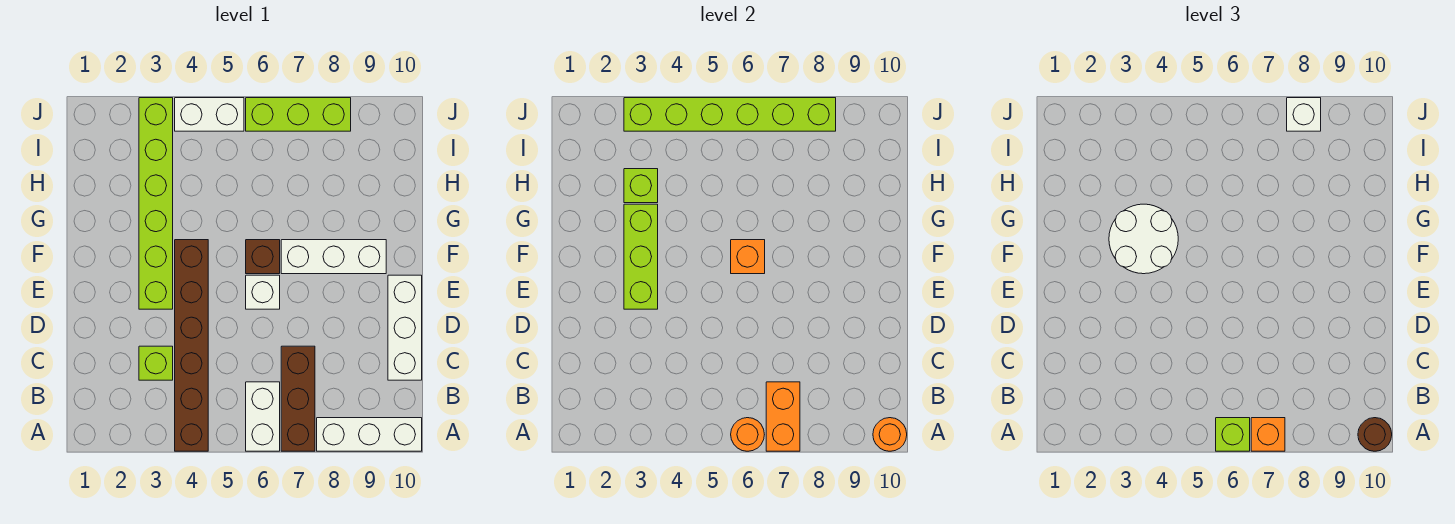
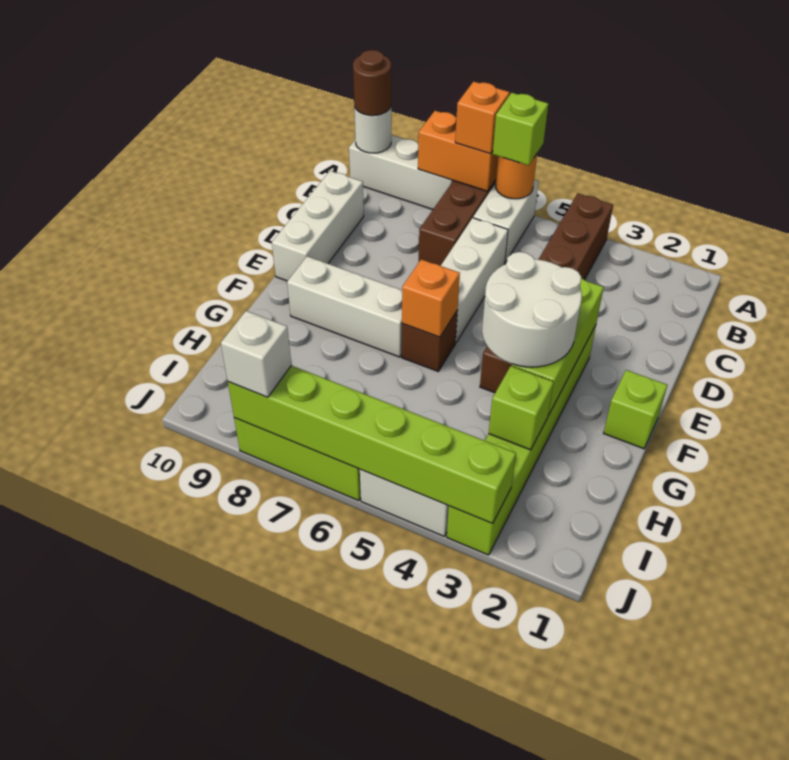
orange brick A7:B7 level 2 -> orange brick A7:A8 level 2
orange round brick A10 level 2 -> white round brick A10 level 2
lime brick C3 level 1 -> lime brick F1 level 1
white brick E6 level 1 -> white brick C6:E6 level 1

